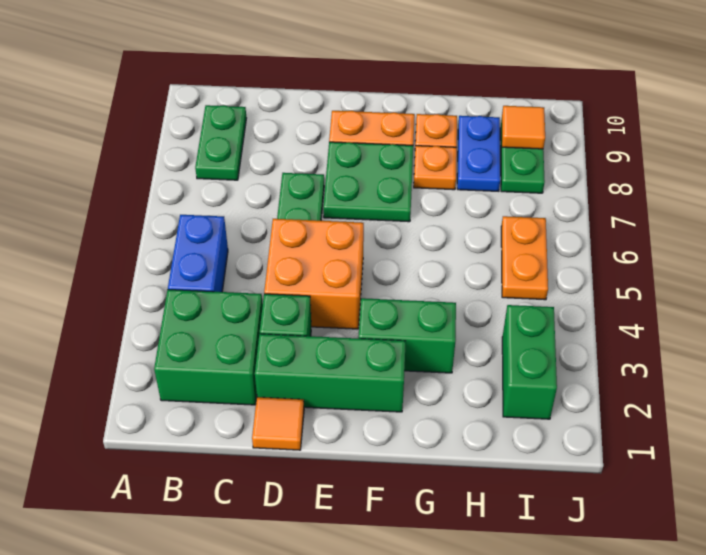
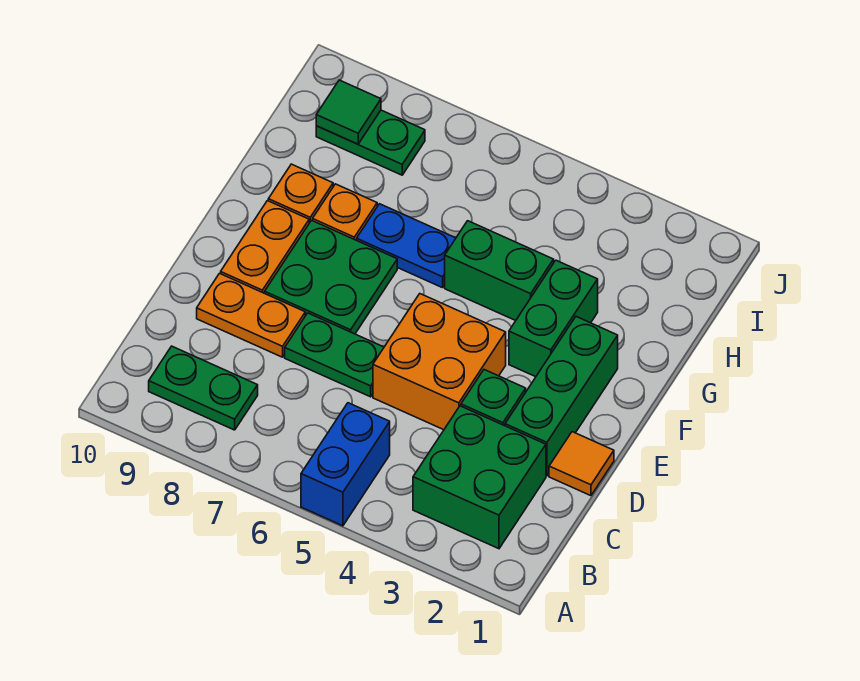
blue brick B4:B5 level 1 -> blue brick A5:B5 level 1
blue plate H8:H9 level 1 -> blue plate G6:G7 level 1
green brick I2:I3 level 1 -> green brick G4:G5 level 1
orange plate I5:I6 level 1 -> orange plate D8:D9 level 1
orange tile I9 level 2 -> green tile I9 level 2

